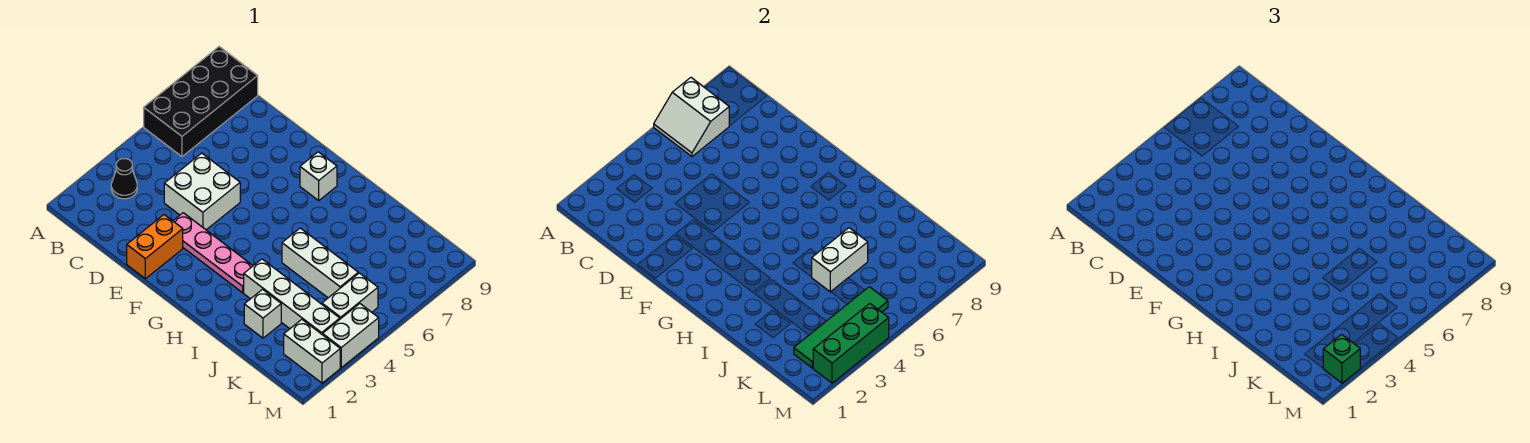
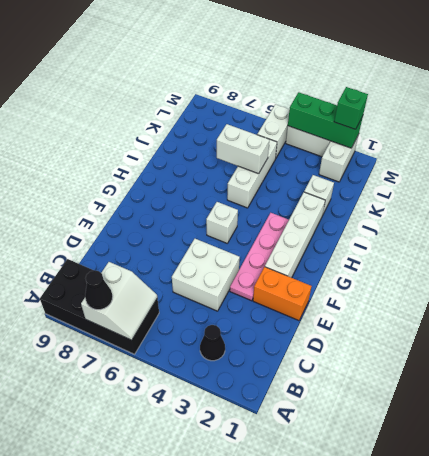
none -> black cone A7 level 3
white brick G8 level 1 -> white brick G5 level 1
white brick I3:L3 level 1 -> white brick F2:I2 level 1
green tile L2:L5 level 2 -> none
white brick L4:L5 level 1 -> white brick L5:M5 level 1

